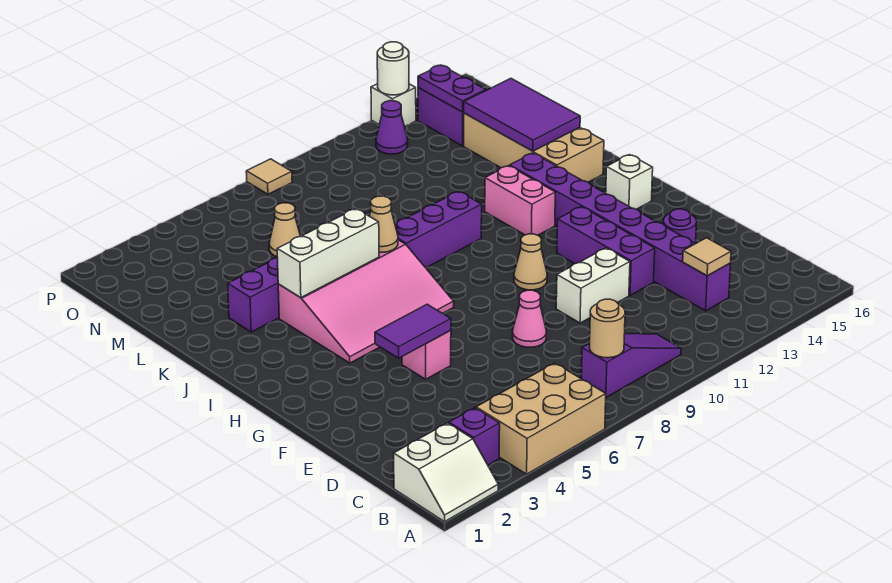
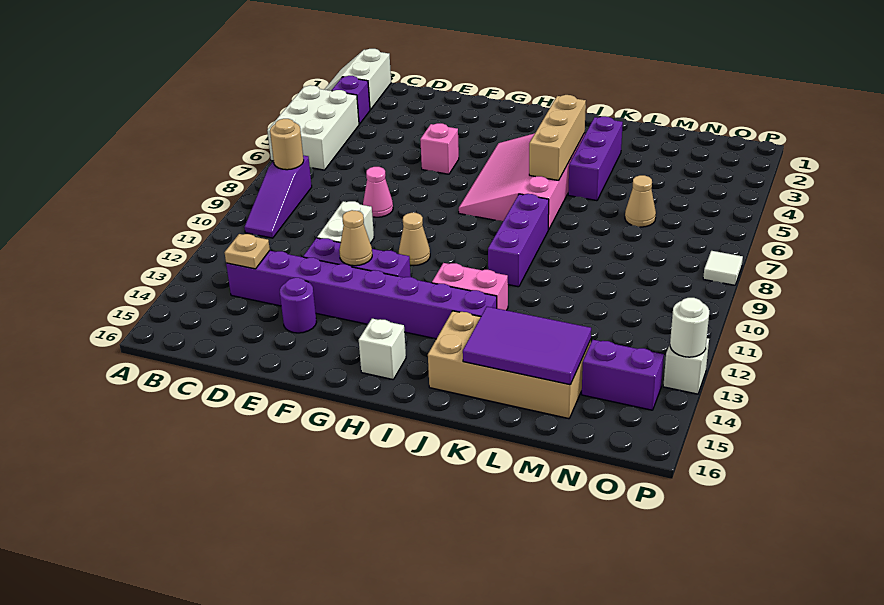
tan brick A4:B6 level 1 -> white brick A4:B6 level 1
tan tile C13 level 2 -> tan plate C13 level 2
purple tile F4:F5 level 2 -> none
white brick J4:J6 level 2 -> tan brick J4:J6 level 2
tan cone J7 level 2 -> tan cone F12 level 2
purple plate N14:O14 level 2 -> none
purple cone O12 level 1 -> none
tan tile P8 level 1 -> white tile P8 level 1

